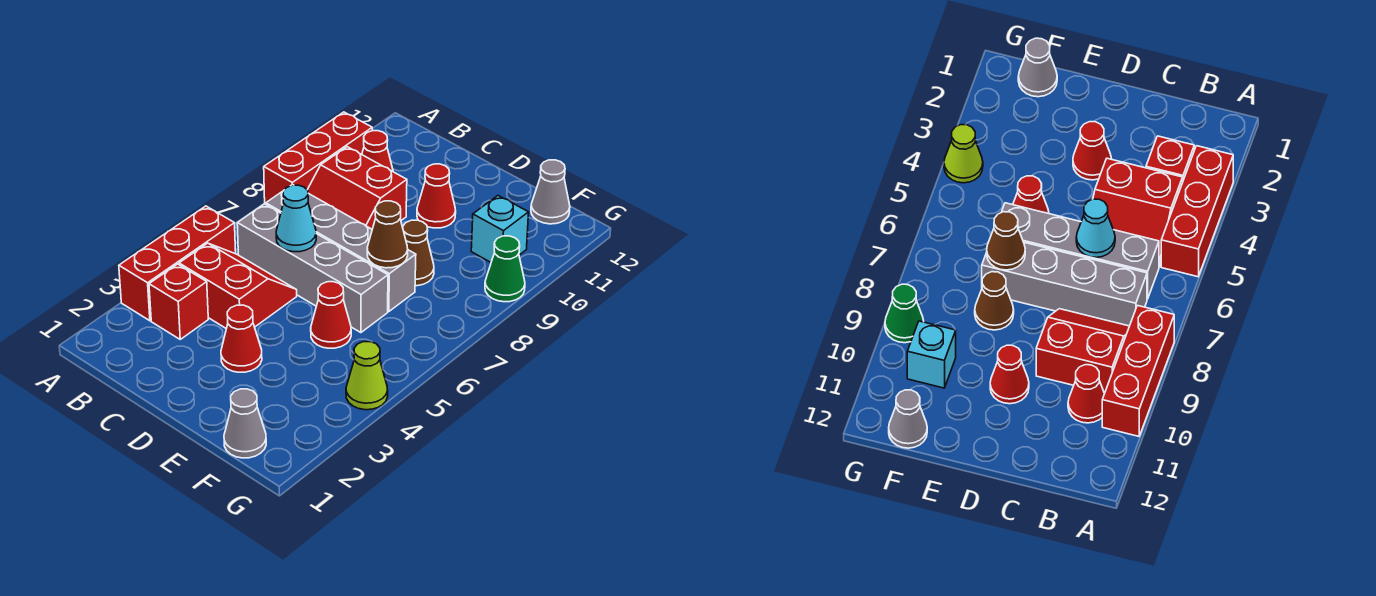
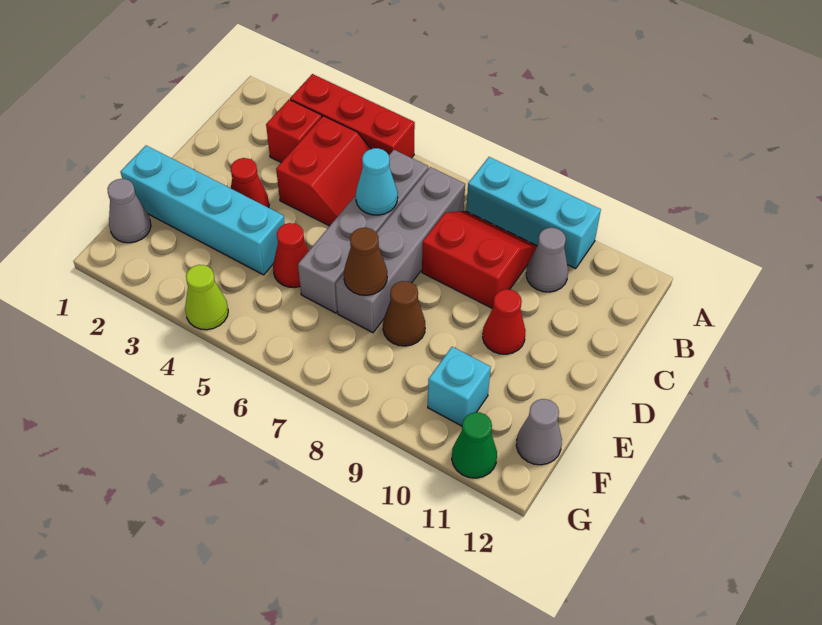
red brick A8:A10 level 1 -> cyan brick A8:A10 level 1
red slope B8:C9 level 1 top 9 -> red slope B8:C9 level 1 top C
red cone B10 level 1 -> grey cone B10 level 1
none -> cyan brick E1:E4 level 1
green cone G9 level 1 -> green cone G11 level 1

